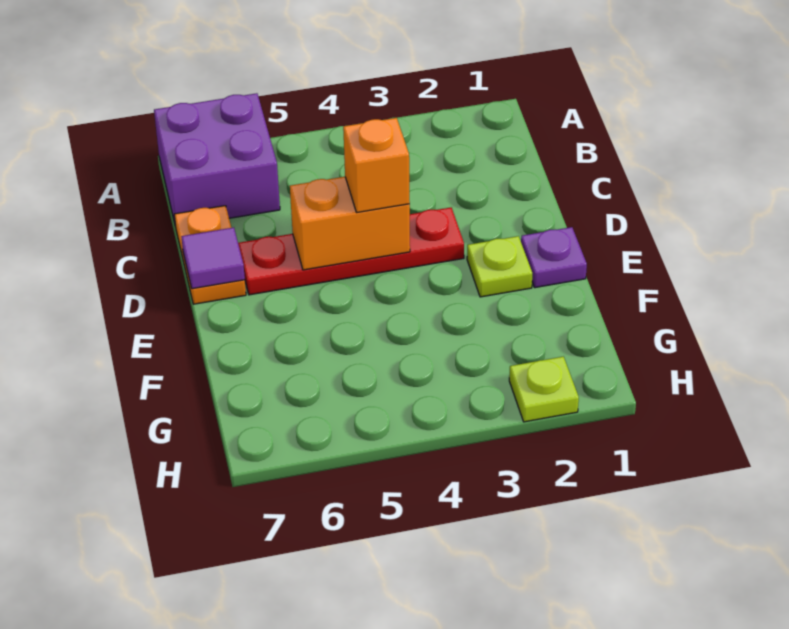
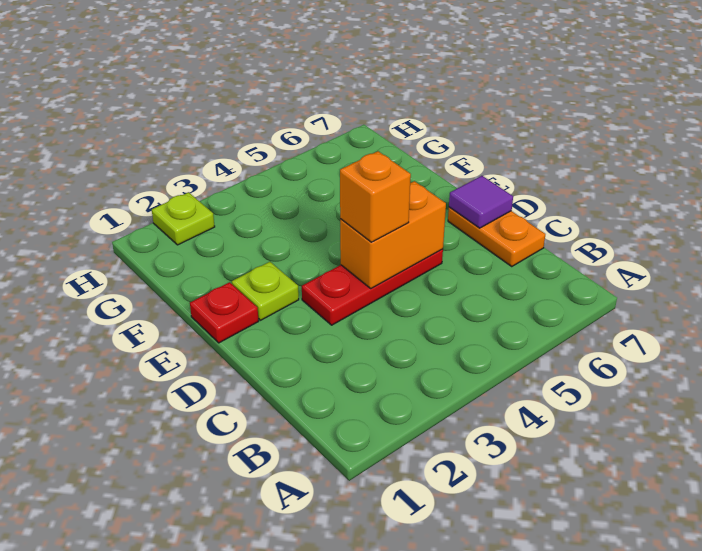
purple brick A6:B7 level 1 -> none
red plate D3:D6 level 1 -> red plate D3:D5 level 1
purple plate E1 level 1 -> red plate E1 level 1

